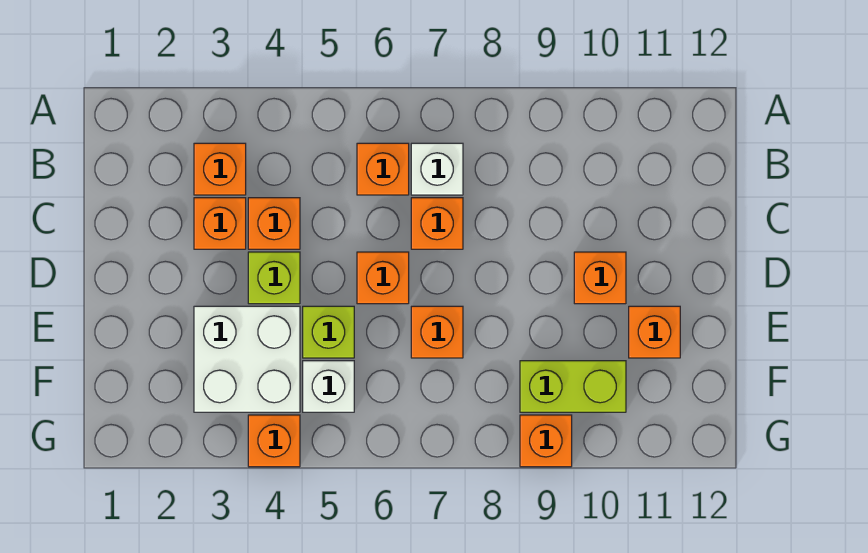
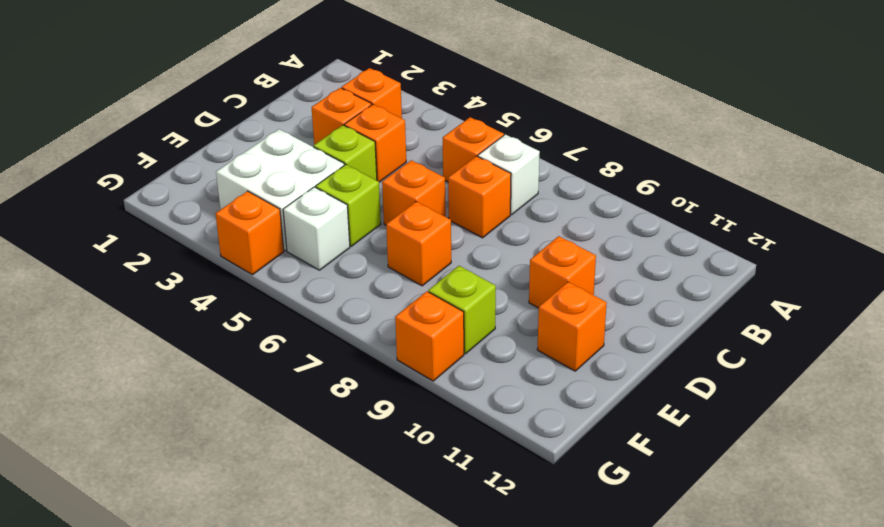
lime brick F9:F10 level 1 -> lime brick F9 level 1

